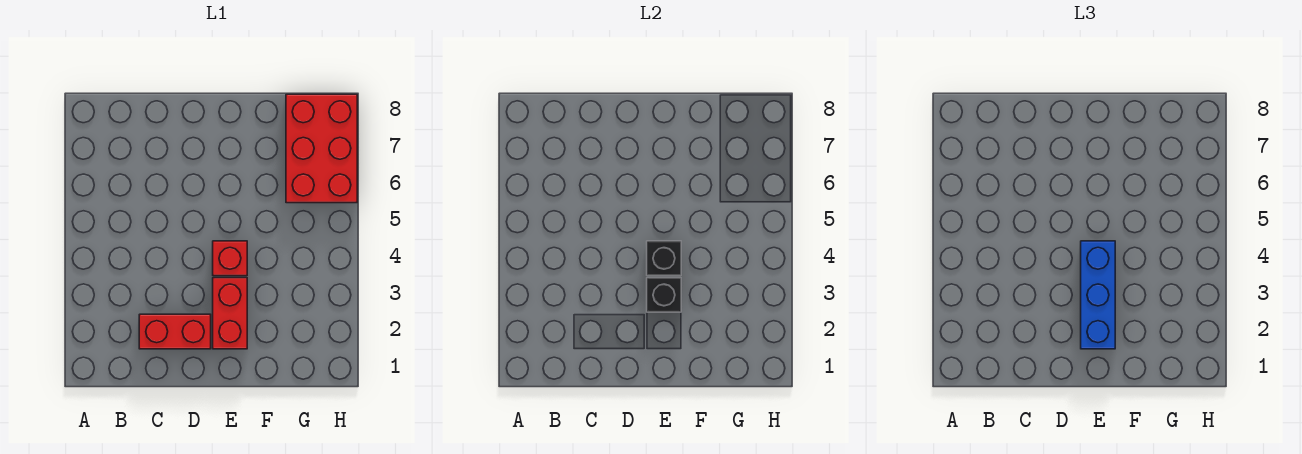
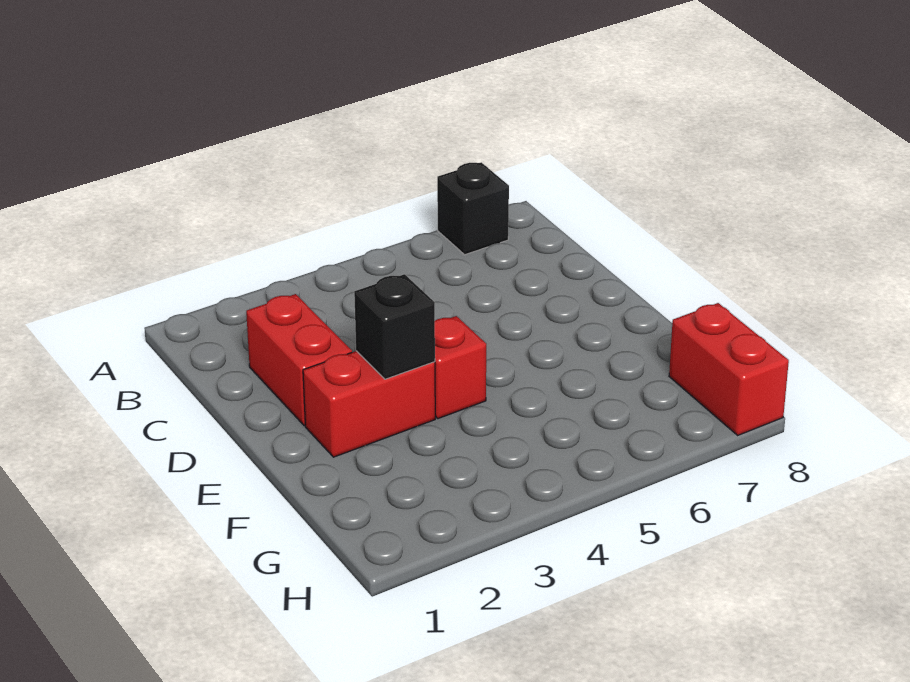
blue brick E2:E4 level 3 -> none
black brick E4 level 2 -> black brick A7 level 1
red brick G6:H8 level 1 -> red brick G8:H8 level 1

